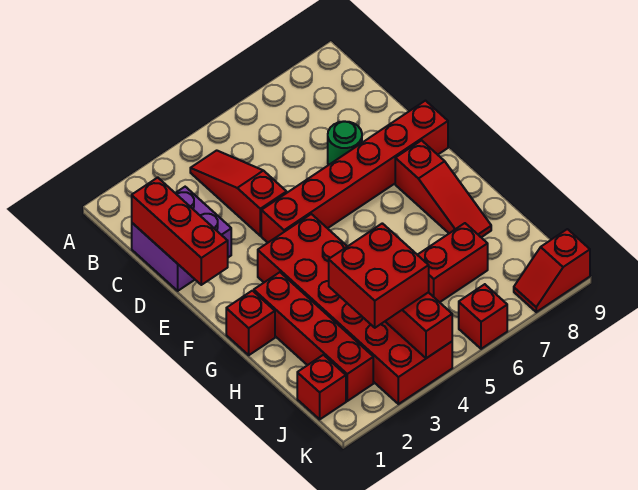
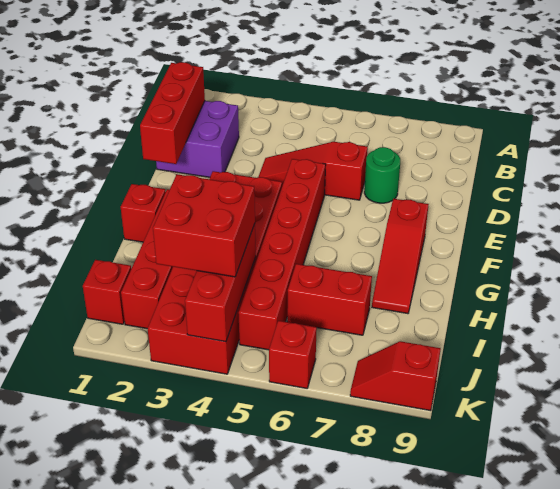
red slope B4:D4 level 1 top D -> red slope D4:D6 level 1 top 6
red brick E4:E9 level 1 -> red brick E5:J5 level 1

